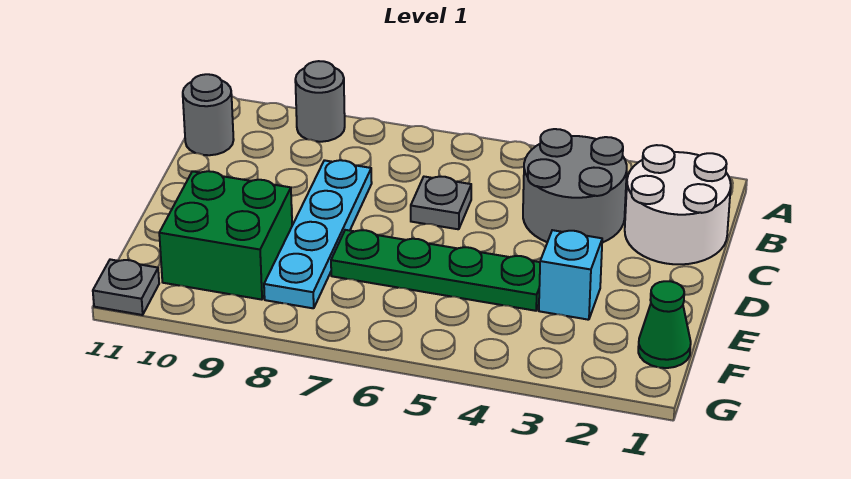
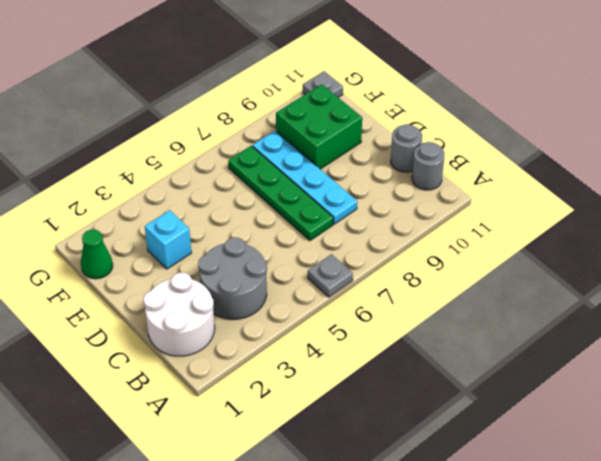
grey round brick A9 level 1 -> grey round brick C11 level 1
grey plate C6 level 1 -> grey plate A6 level 1
green plate E4:E7 level 1 -> green plate C7:F7 level 1

